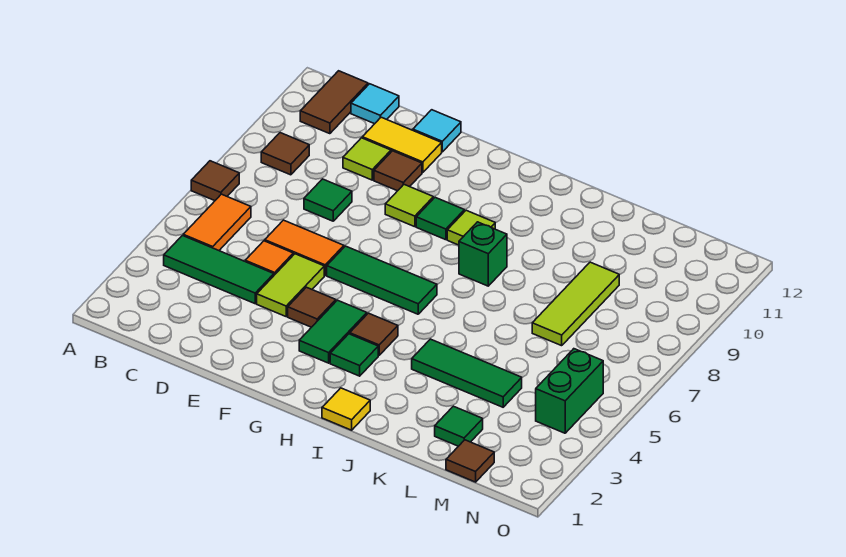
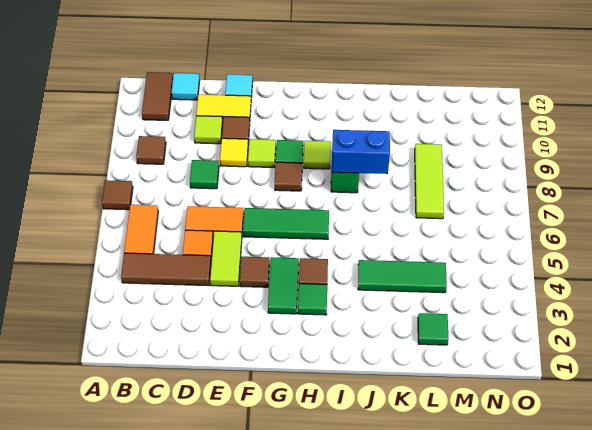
green tile B4:D4 level 1 -> brown tile B4:D4 level 1
yellow tile I1 level 1 -> yellow tile E9 level 1
none -> blue brick I8:J8 level 2
brown tile M1 level 1 -> brown tile G8 level 1
green brick N4:N5 level 1 -> none

